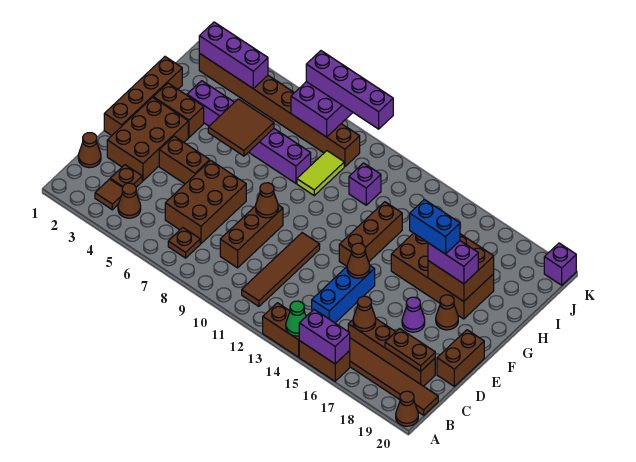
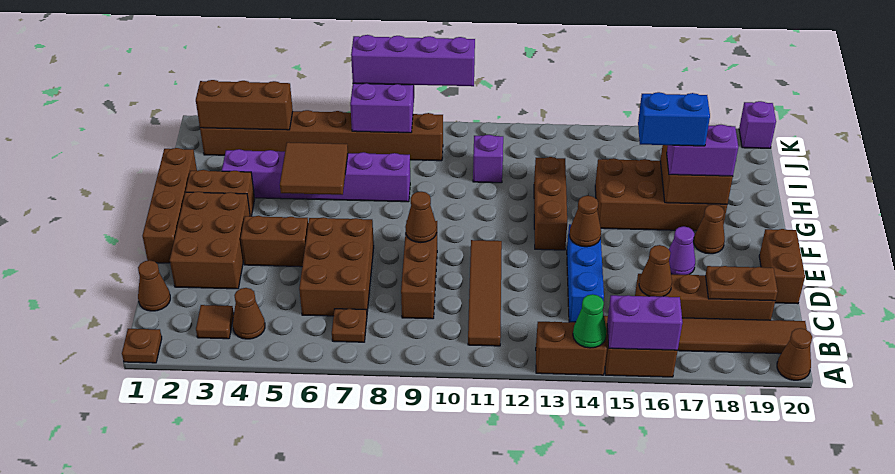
brown plate C3 level 1 -> brown plate A1 level 1
lime tile H9:I9 level 1 -> none
purple brick J2:J4 level 2 -> brown brick J2:J4 level 2

